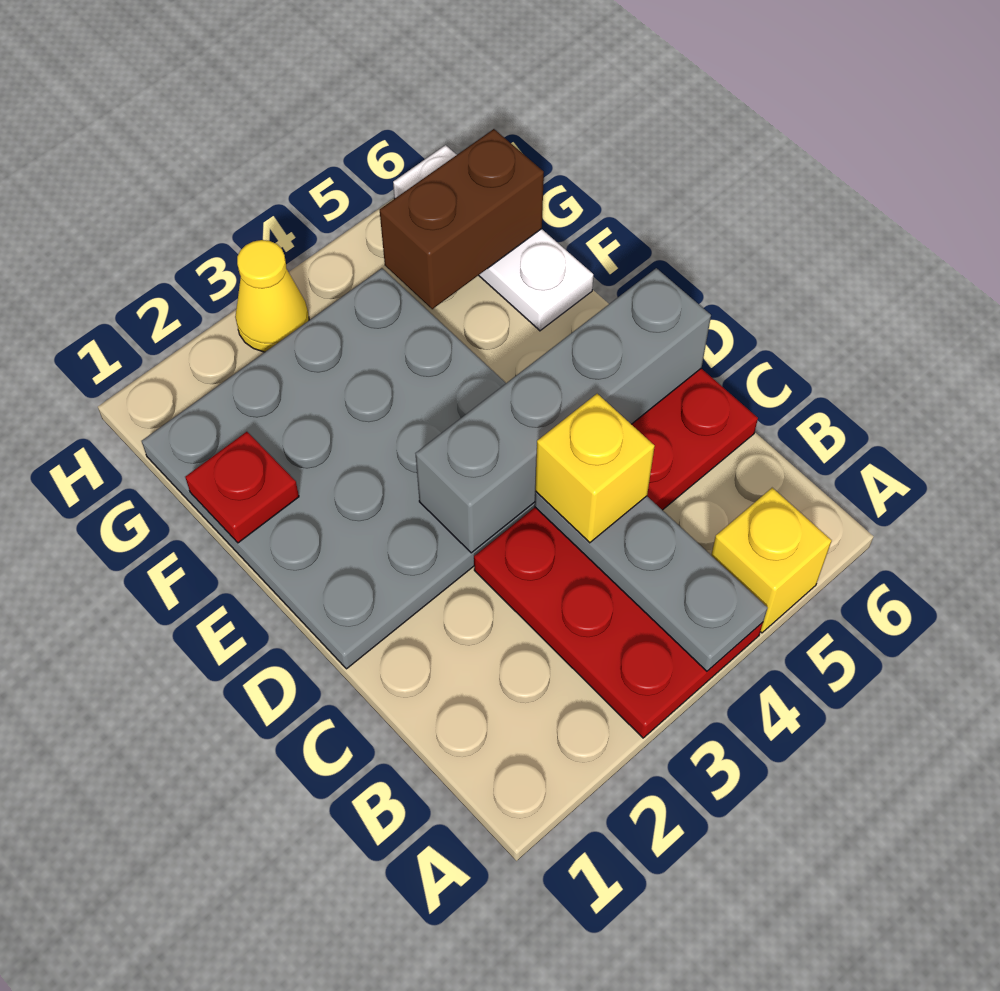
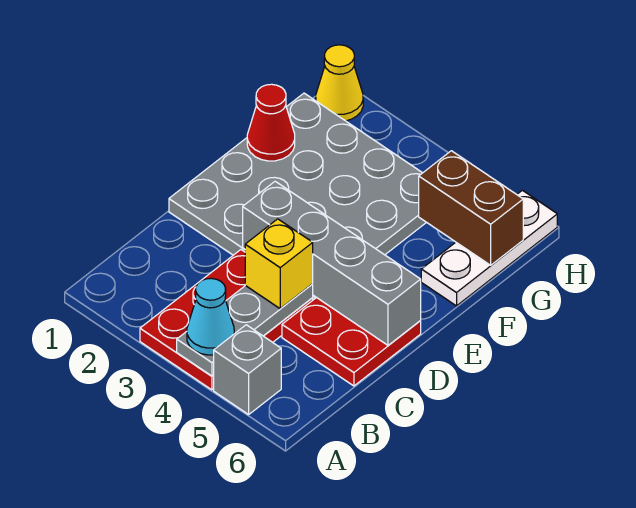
none -> cyan cone A4 level 3
yellow brick A5 level 1 -> grey brick A5 level 1
red plate F1 level 2 -> red cone F1 level 2
yellow cone H3 level 1 -> yellow cone H1 level 1

